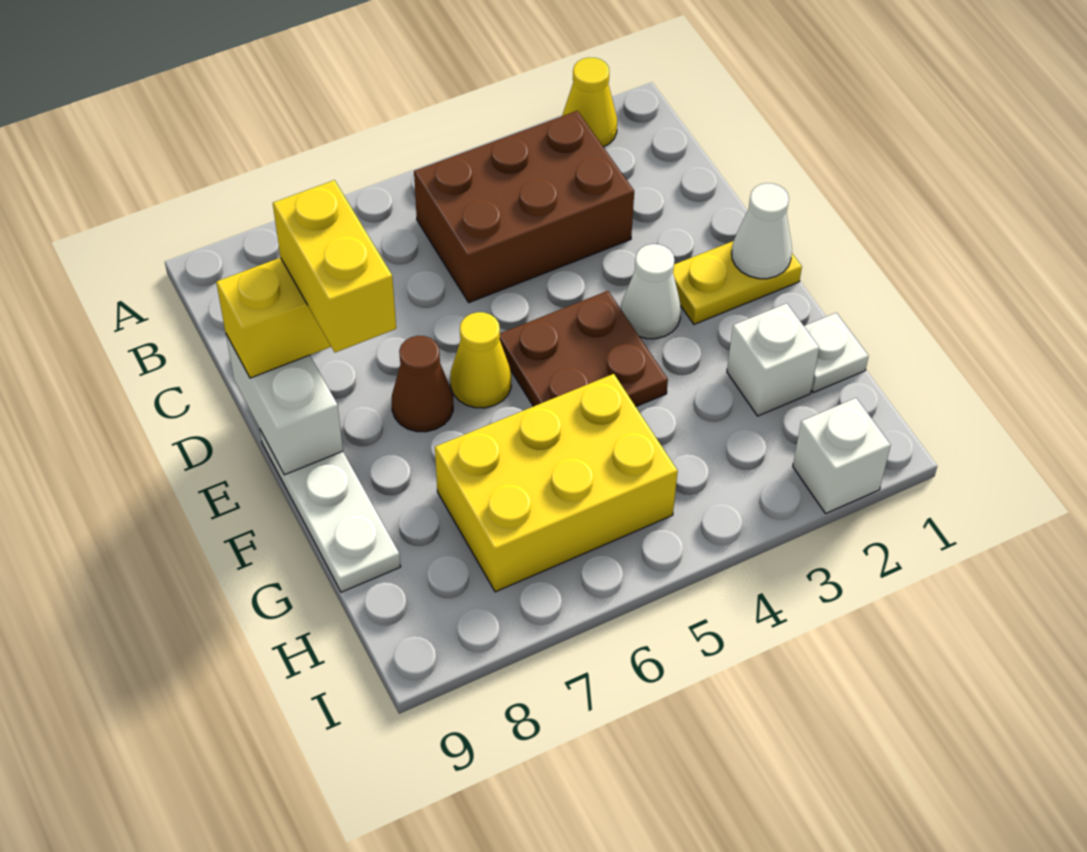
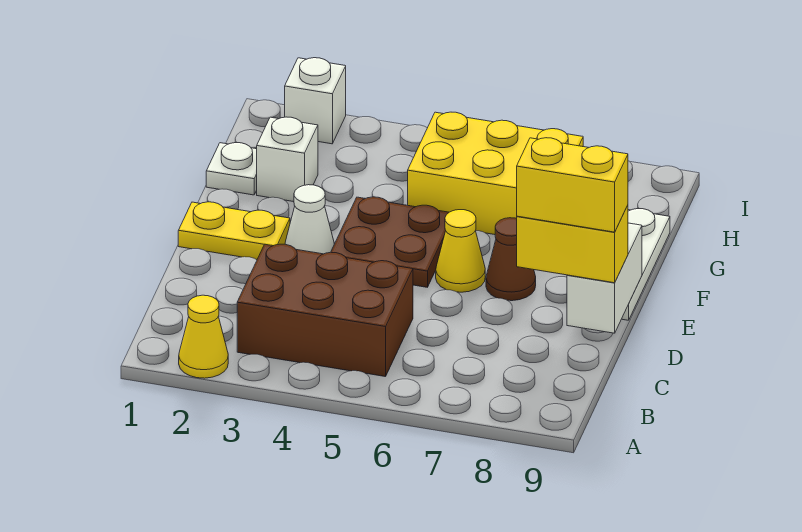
yellow brick D8:E8 level 4 -> yellow brick D8:D9 level 4
white cone E1 level 2 -> none

